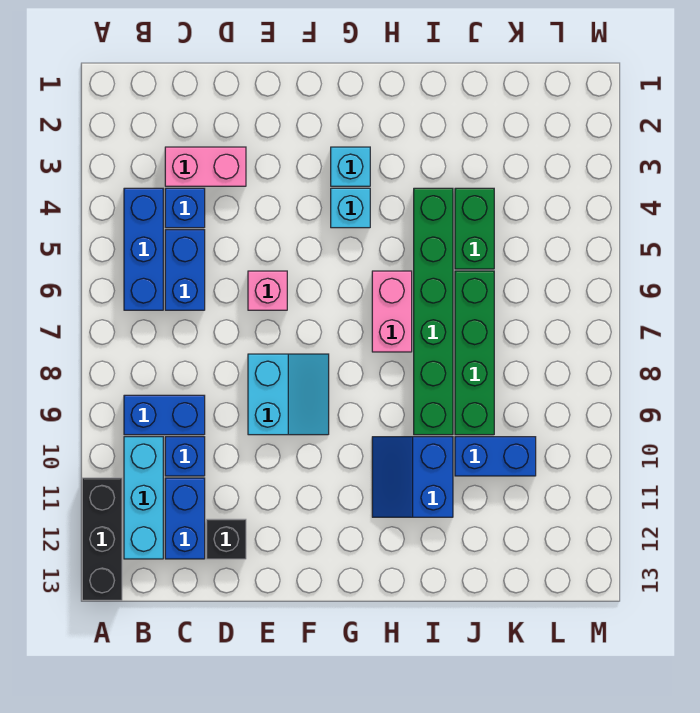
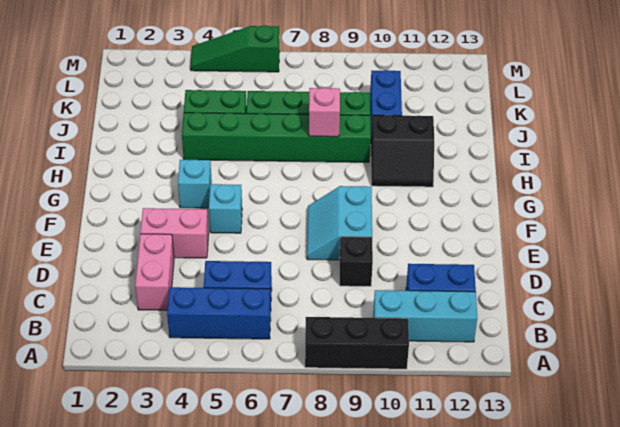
black brick A11:A13 level 1 -> black brick A8:A10 level 1
blue brick B9:C9 level 1 -> none
blue brick C4 level 1 -> none
blue brick C10 level 1 -> none
black brick D12 level 1 -> black brick D9 level 1
pink brick E6 level 1 -> pink brick I8 level 2
cyan slope E8:F9 level 1 top E -> cyan slope E8:F9 level 1 top 9
cyan brick G3 level 1 -> cyan brick F5 level 1
pink brick H6:H7 level 1 -> pink brick E3:E4 level 1
blue slope H10:I11 level 1 top I -> black slope H10:I11 level 1 top I
none -> green slope M4:M6 level 1 top 6

